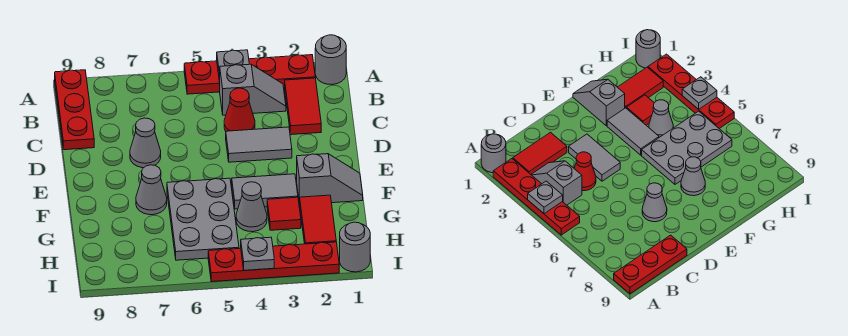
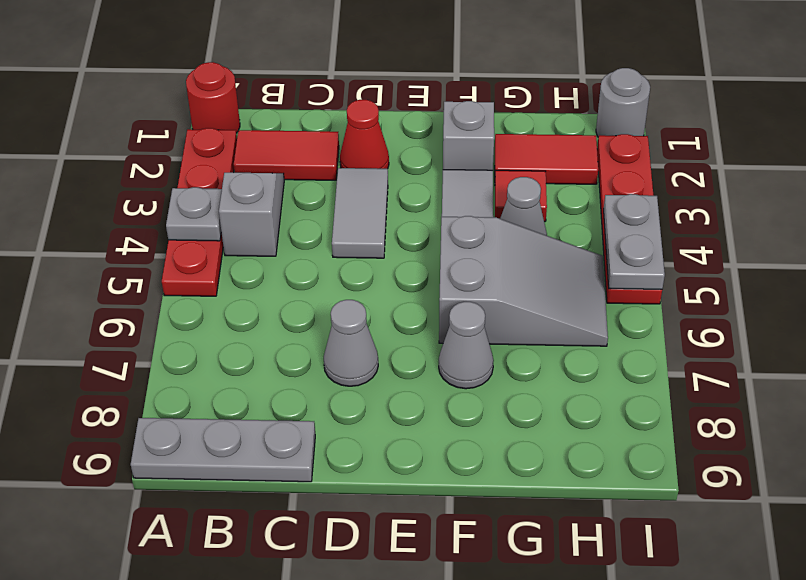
grey round brick A1 level 1 -> red round brick A1 level 1
red plate A9:C9 level 1 -> grey plate A9:C9 level 1
red cone C4 level 1 -> red cone D2 level 1
grey plate F5:H6 level 1 -> grey slope F5:H6 level 1 top F
grey plate I4 level 2 -> grey plate I4:I5 level 2

